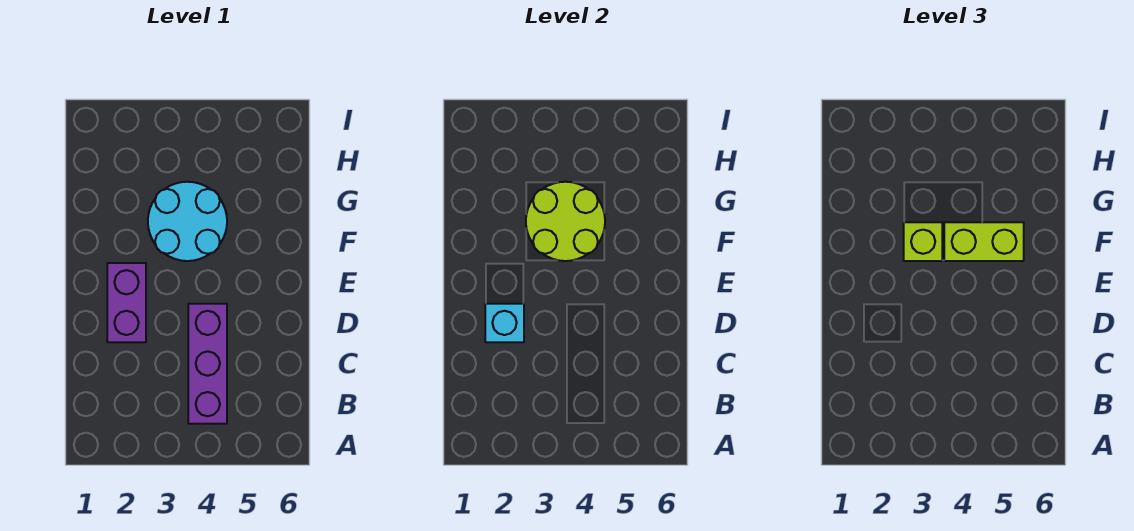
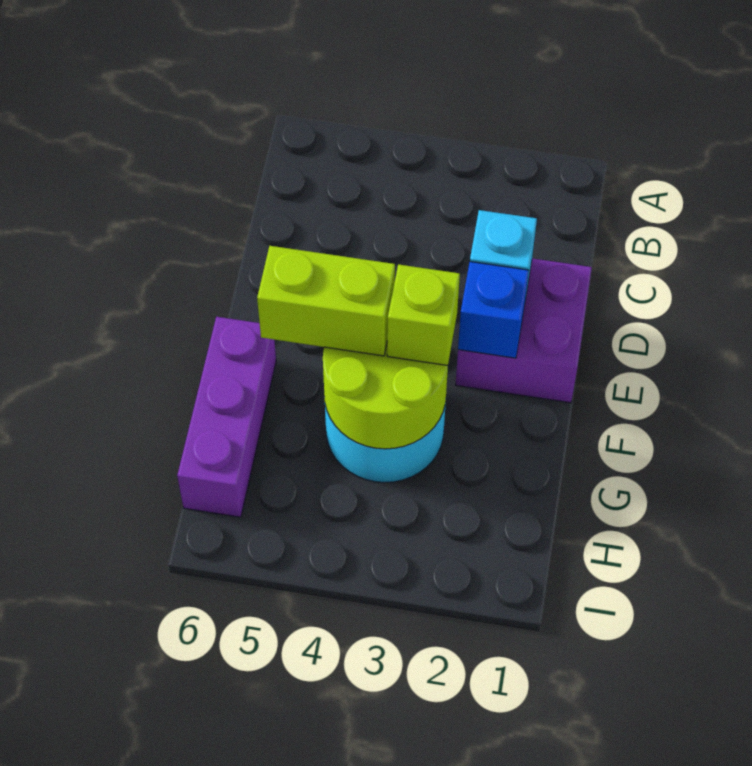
purple brick B4:D4 level 1 -> purple brick F6:H6 level 1
purple brick D2:E2 level 1 -> purple brick D1:E2 level 1
none -> blue brick E2 level 2

